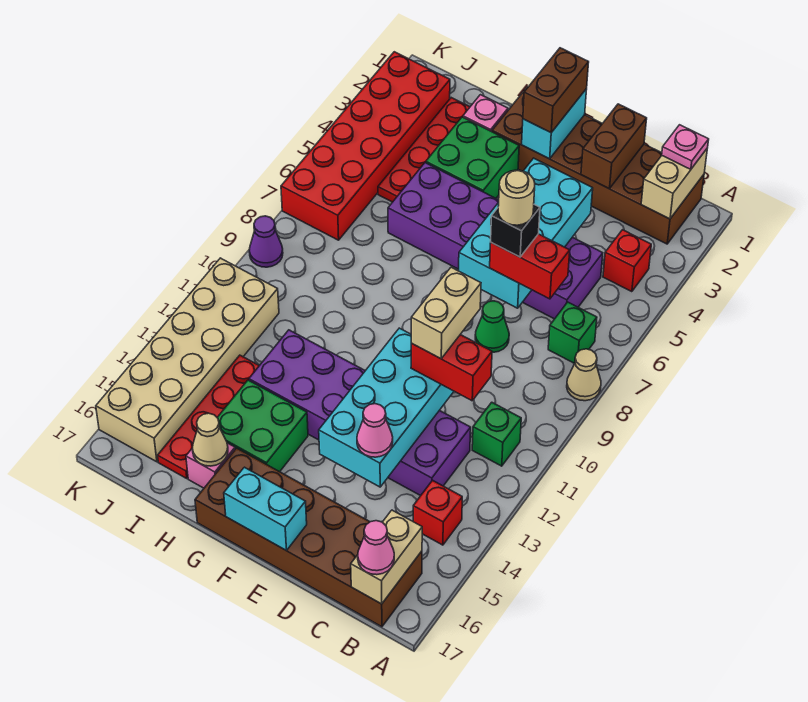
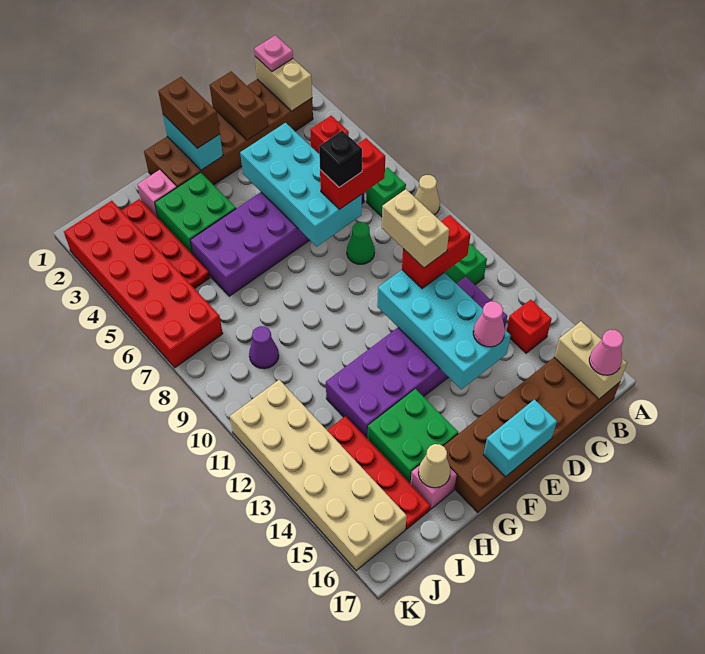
tan round brick D7 level 5 -> none
purple cone K9 level 1 -> purple cone I9 level 1

